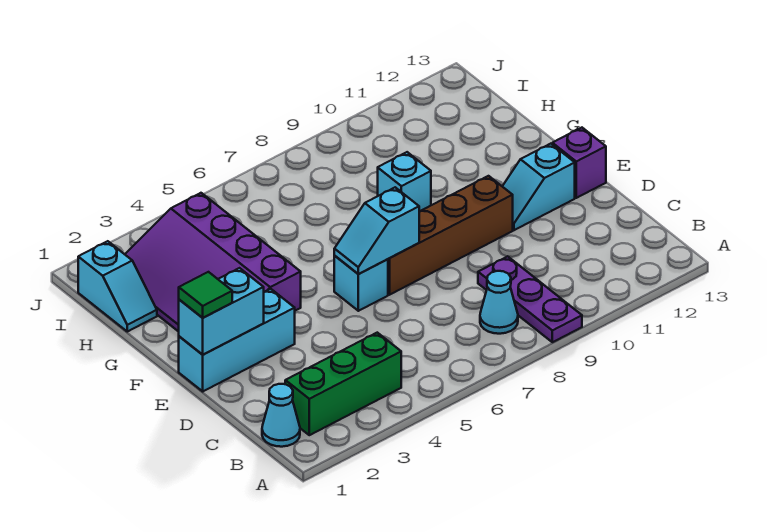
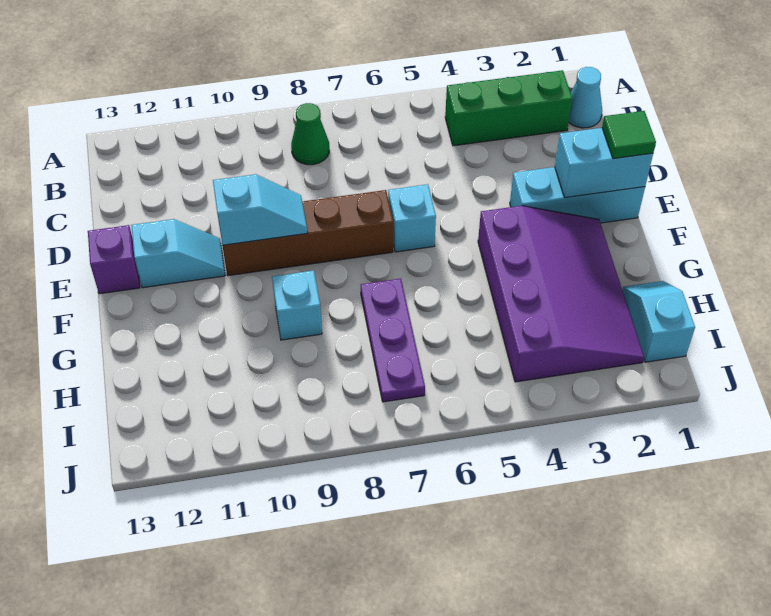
purple plate A9:C9 level 1 -> purple plate G7:I7 level 1
cyan cone B8 level 1 -> green cone B8 level 1
cyan slope E6:E7 level 2 top 7 -> cyan slope E9:E10 level 2 top 10

